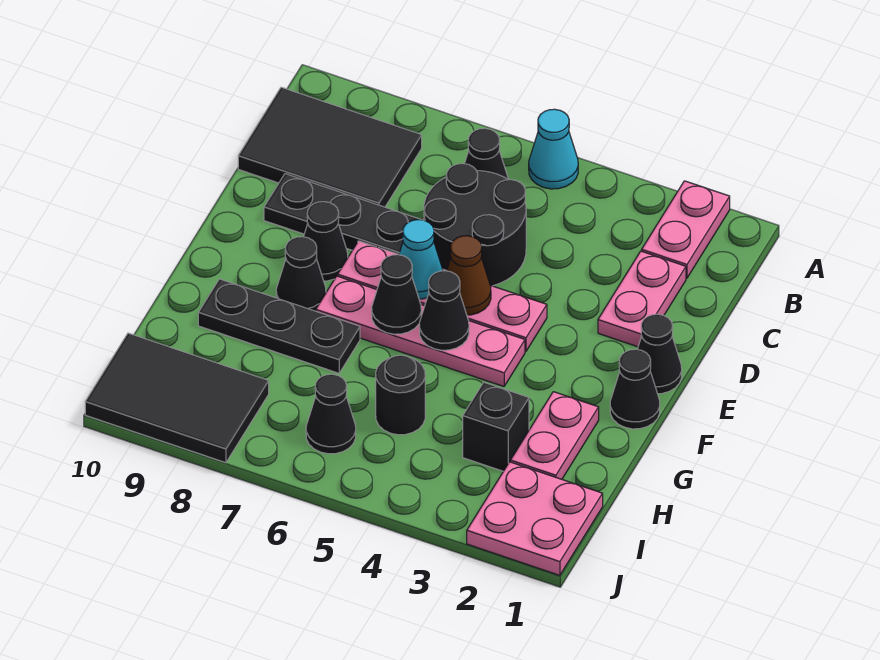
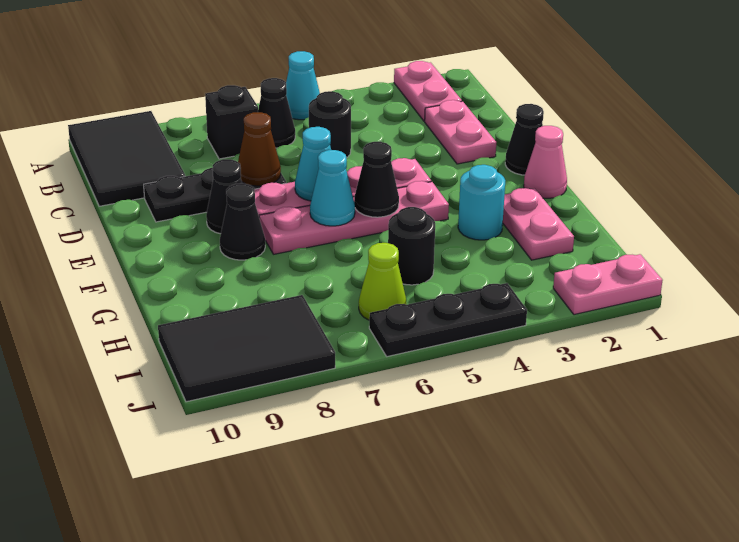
black tile B8:C10 level 1 -> black tile A9:C10 level 1
black round brick C5:D6 level 1 -> black round brick C5 level 1
brown cone E5 level 2 -> brown cone D7 level 2
black cone F1 level 1 -> pink cone F1 level 1
black cone F6 level 2 -> cyan cone F6 level 2
none -> cyan round brick G3 level 1
black plate G7:G9 level 1 -> black plate J4:J6 level 1
black brick H3 level 1 -> black brick B7 level 1
pink plate I1:J2 level 1 -> pink plate J1:J2 level 1
black cone I6 level 1 -> lime cone I6 level 1

